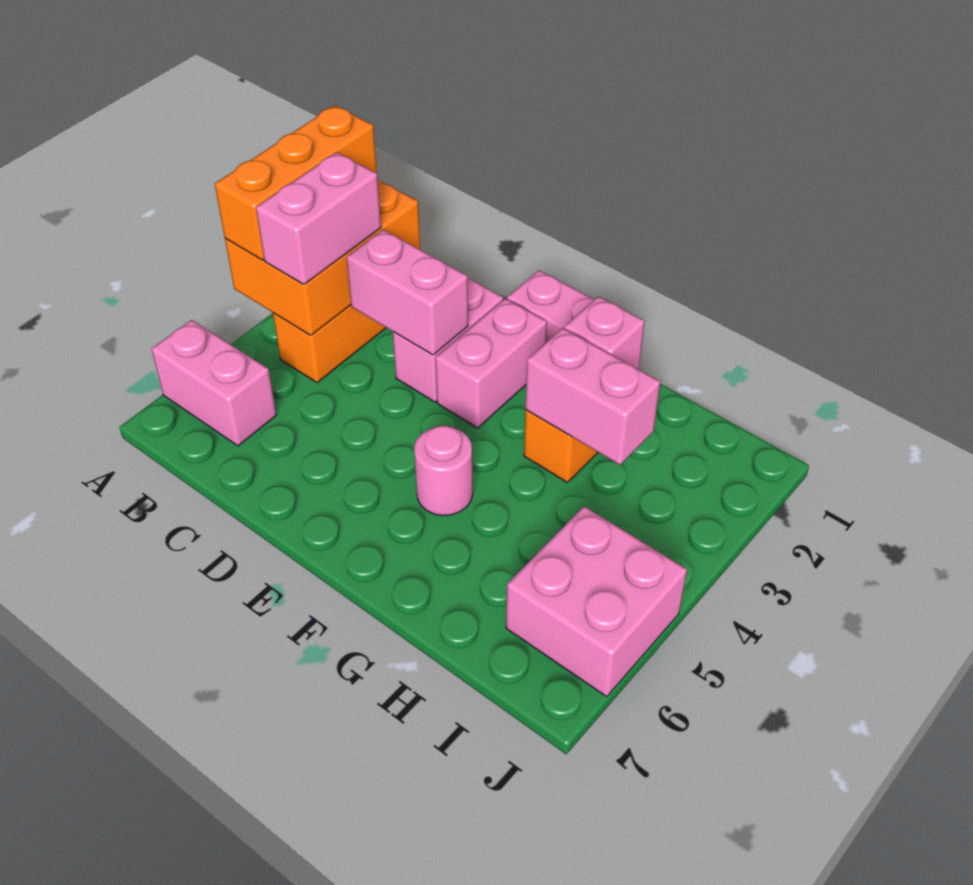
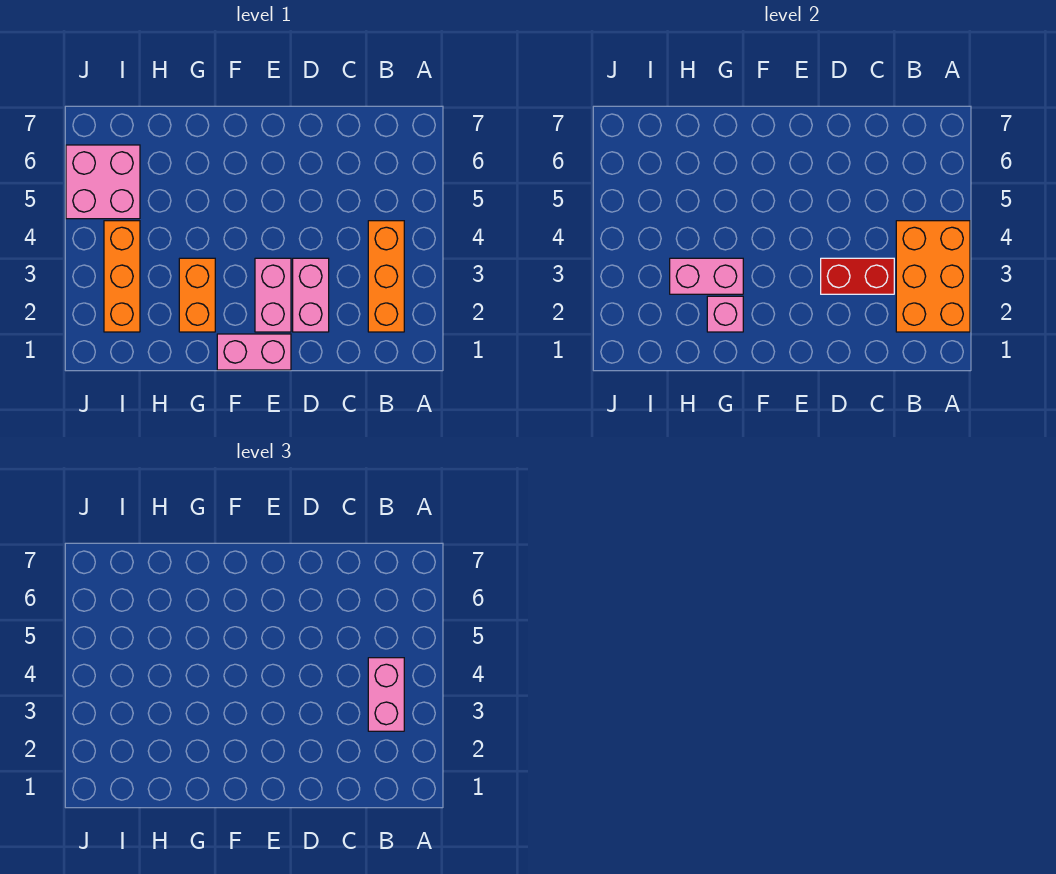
orange brick A2:A4 level 3 -> orange brick I2:I4 level 1
pink brick A6:B6 level 1 -> none
pink brick C3:D3 level 2 -> red brick C3:D3 level 2
pink round brick F5 level 1 -> none

